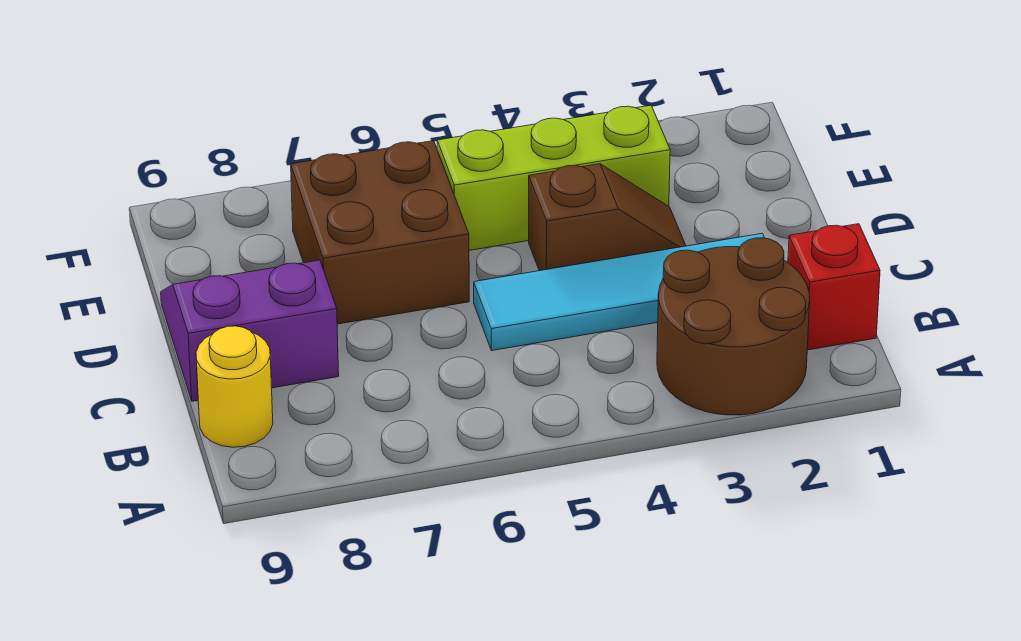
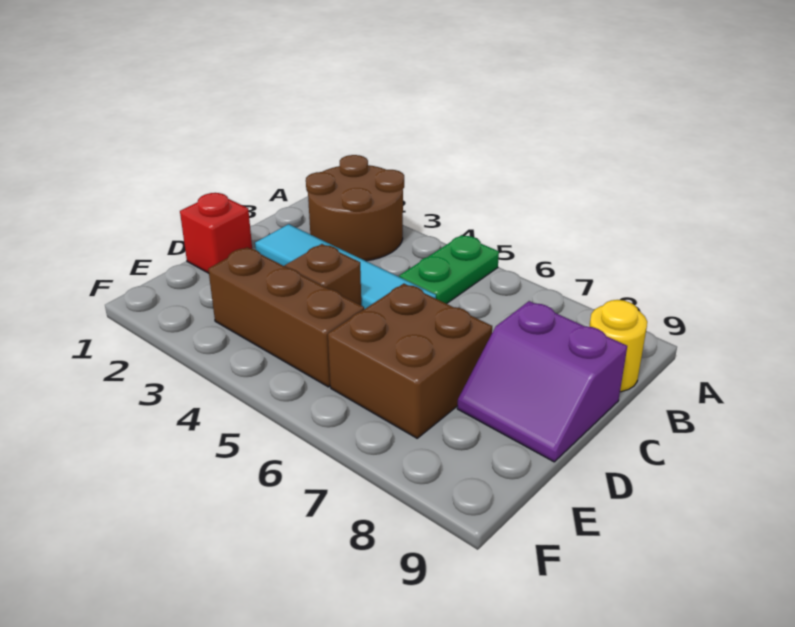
none -> green plate A5:B5 level 1
red brick B1 level 1 -> red brick D1 level 1
lime brick E3:E5 level 1 -> brown brick E3:E5 level 1

